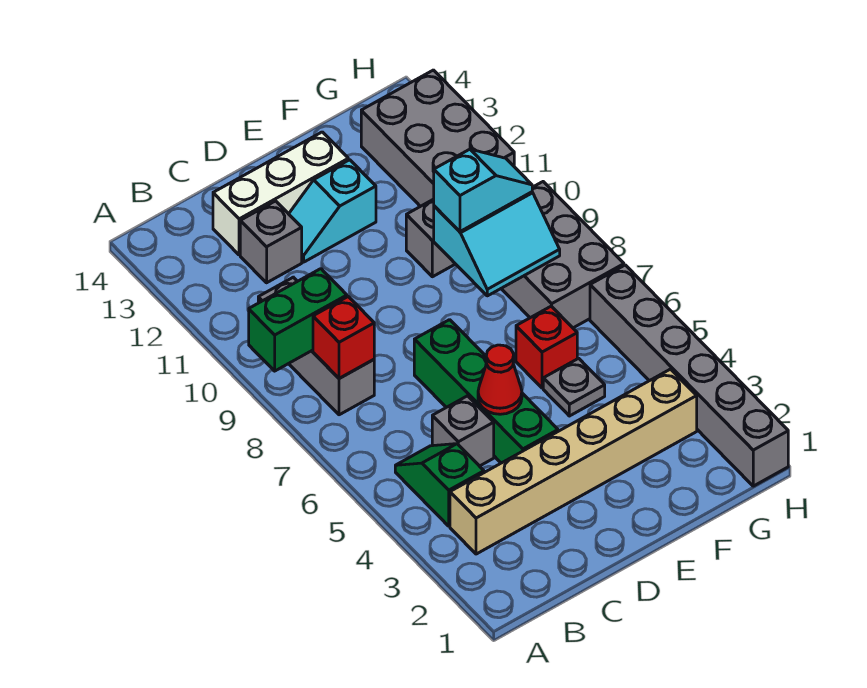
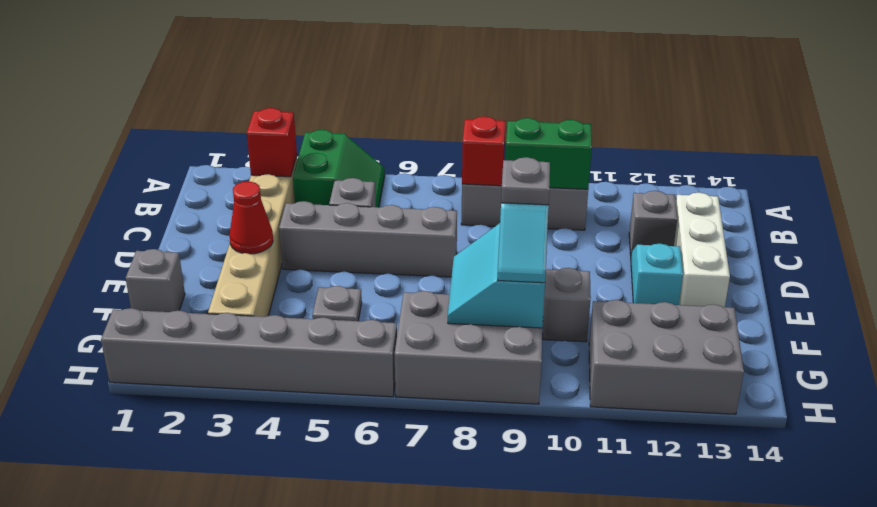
green brick A9:B9 level 2 -> green brick B9:B10 level 2
green slope B4:B5 level 1 top 4 -> green slope A4:B5 level 1 top 4
green brick D4:D7 level 1 -> grey brick D4:D7 level 1
red cone D5 level 2 -> red cone E3 level 2
none -> grey brick F1 level 1
red brick F6 level 1 -> red brick B3 level 2
none -> grey plate F9 level 4

